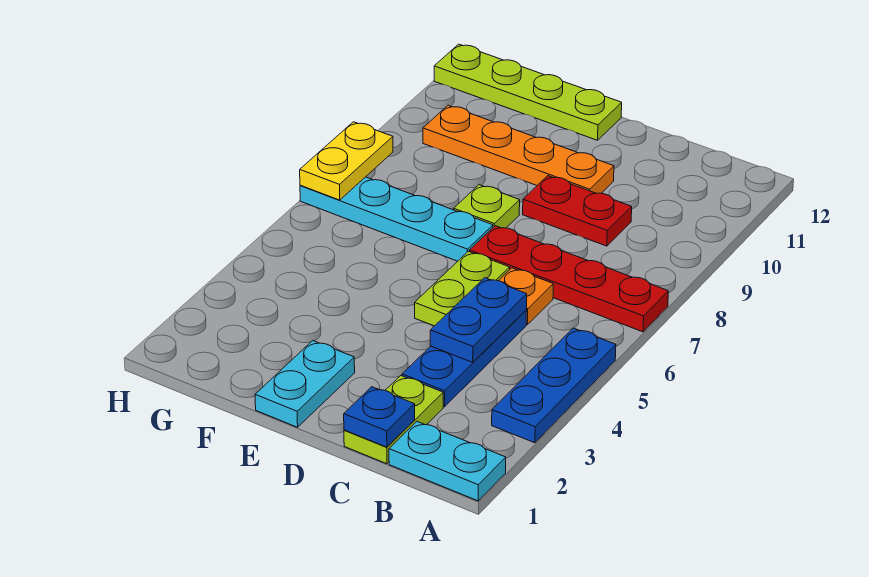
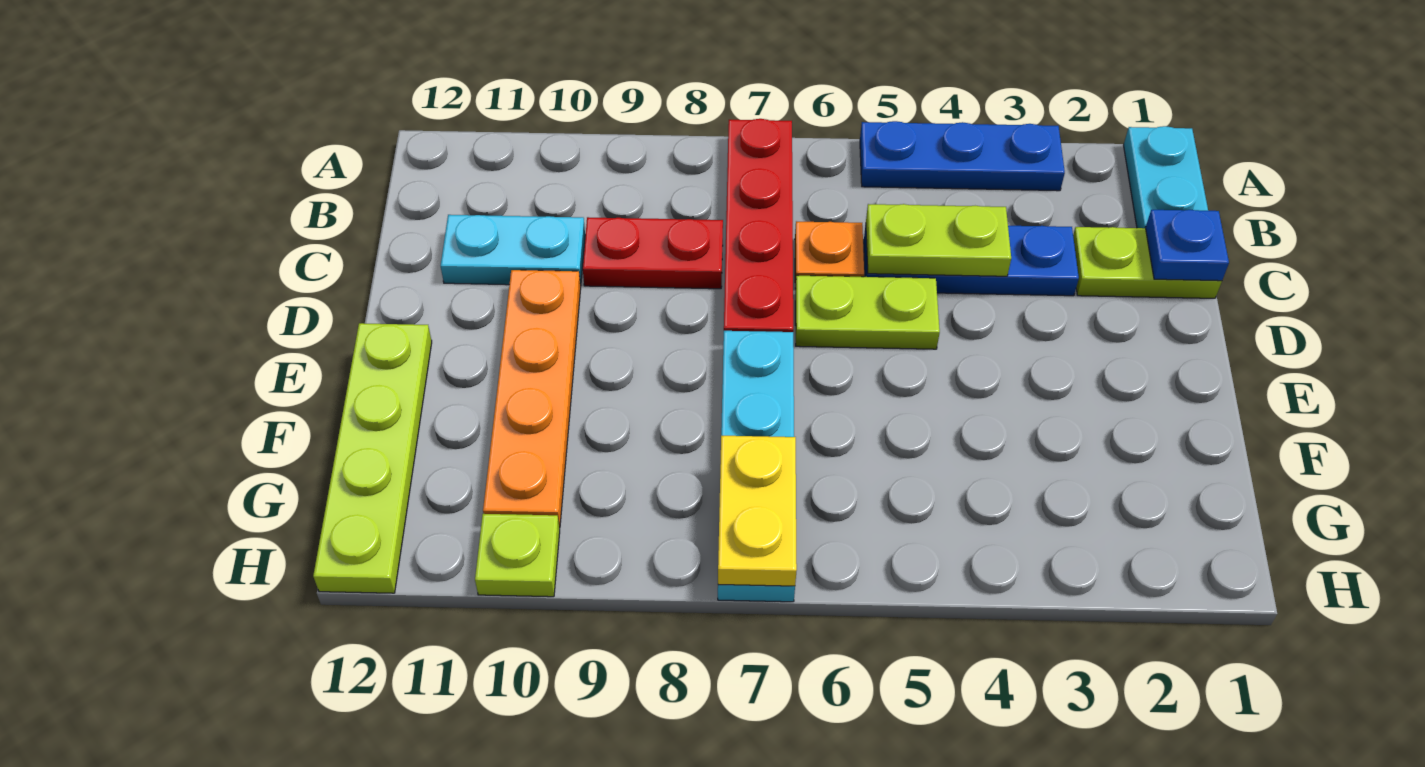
blue plate C4:C5 level 2 -> lime plate C4:C5 level 2
red plate C9:D9 level 1 -> red plate C8:C9 level 1
cyan plate E1:E2 level 1 -> cyan plate C10:C11 level 1
lime plate E8 level 1 -> lime plate H10 level 1
yellow plate H7:H8 level 2 -> yellow plate G7:H7 level 2

